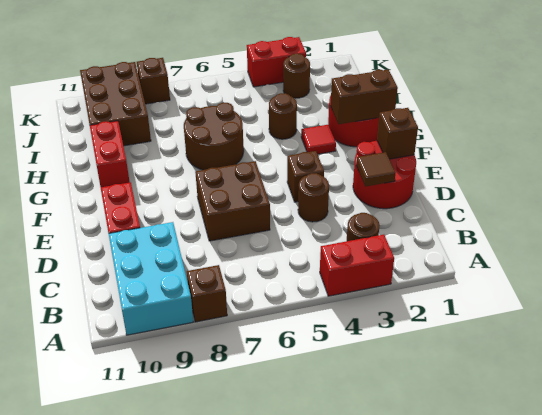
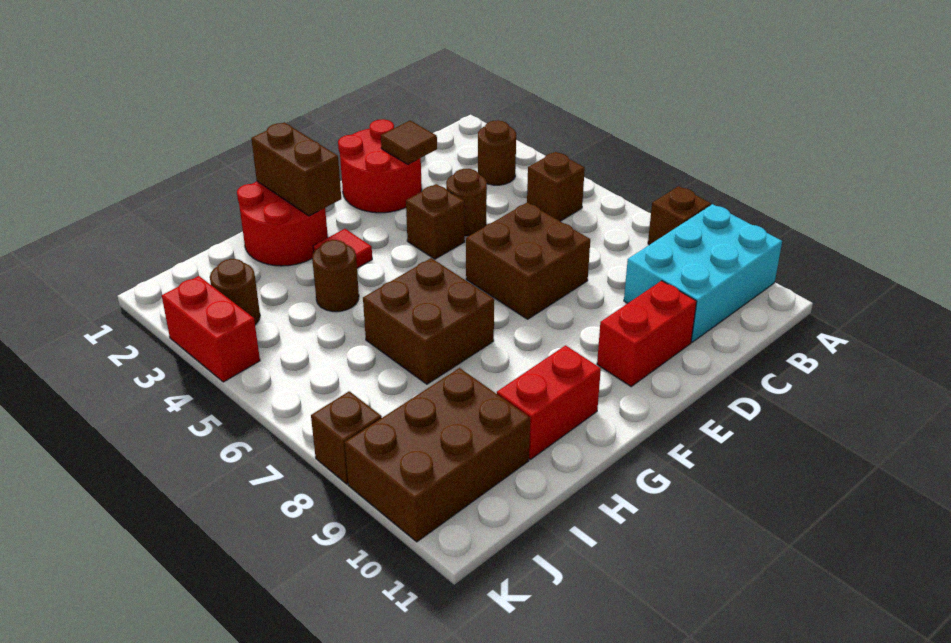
red brick A3:A4 level 1 -> none
brown brick E1 level 2 -> brown brick B5 level 1
brown round brick G6:H7 level 1 -> brown brick G6:H7 level 1

